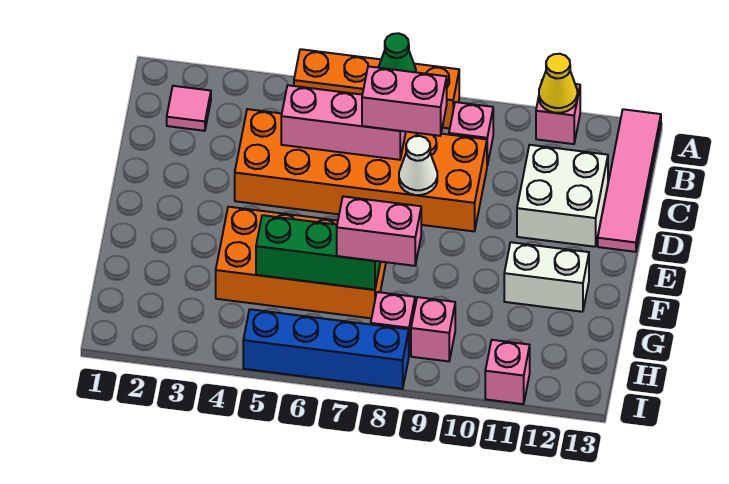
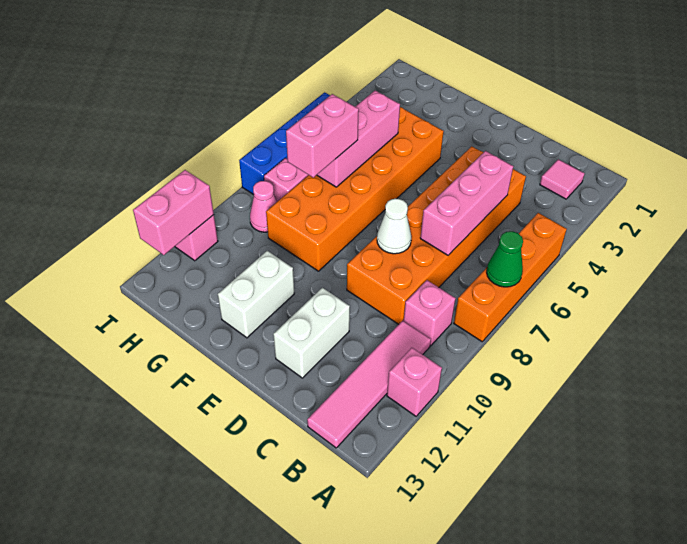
yellow cone A11 level 2 -> none
pink tile A13:D13 level 1 -> pink tile B10:B13 level 1
pink brick C7:C8 level 3 -> pink brick I11:I12 level 2
white brick C11:D12 level 1 -> white brick D11:D12 level 1
orange brick F4:G7 level 1 -> orange brick F4:G9 level 1
green brick G5:G7 level 2 -> pink brick G5:G7 level 2
pink brick H9 level 1 -> pink cone H9 level 1

